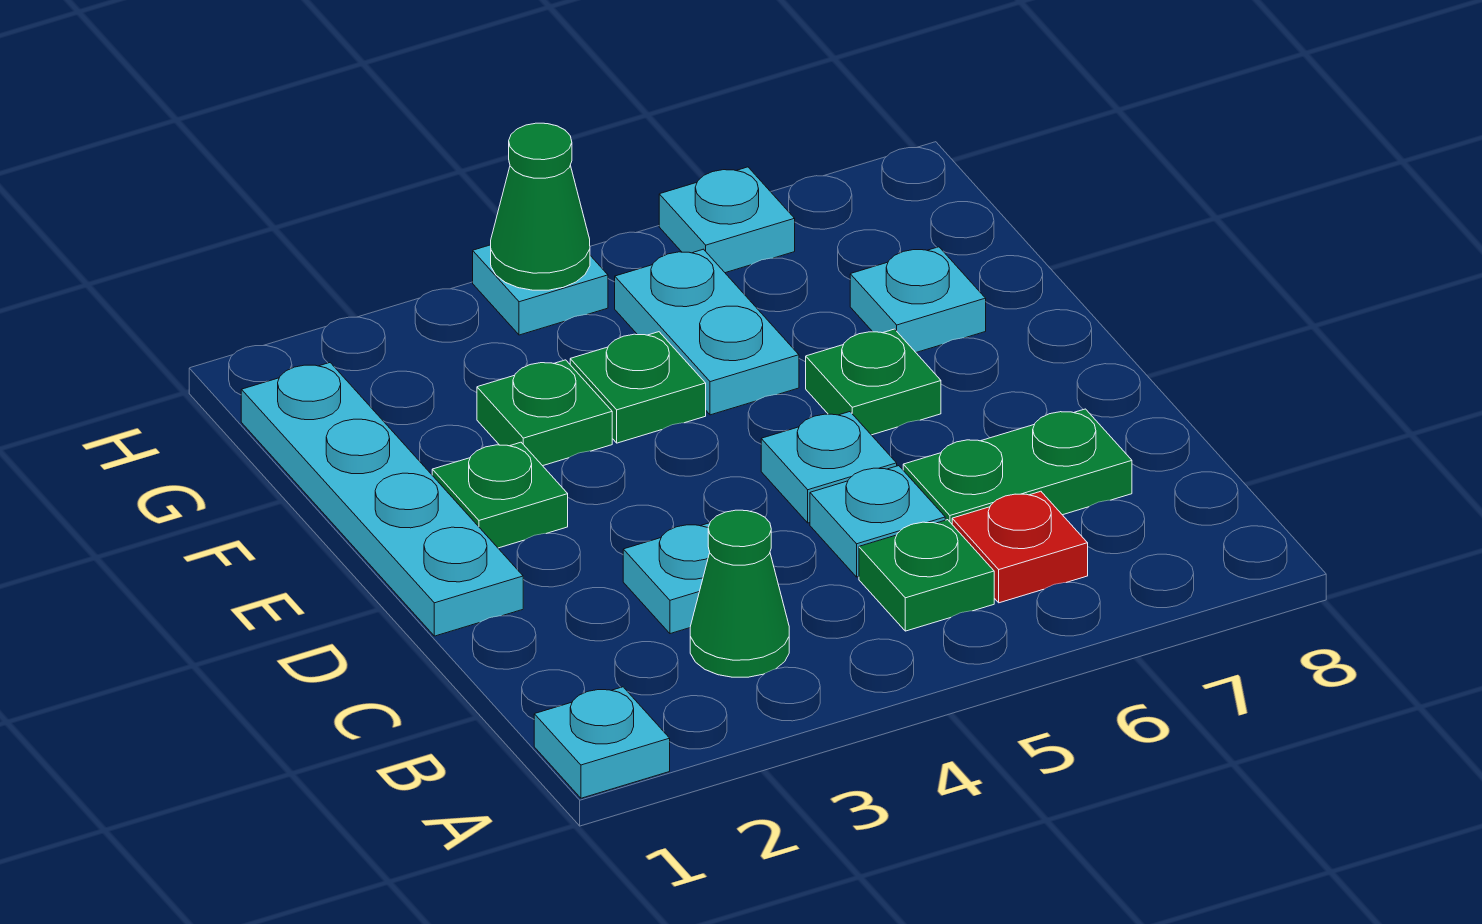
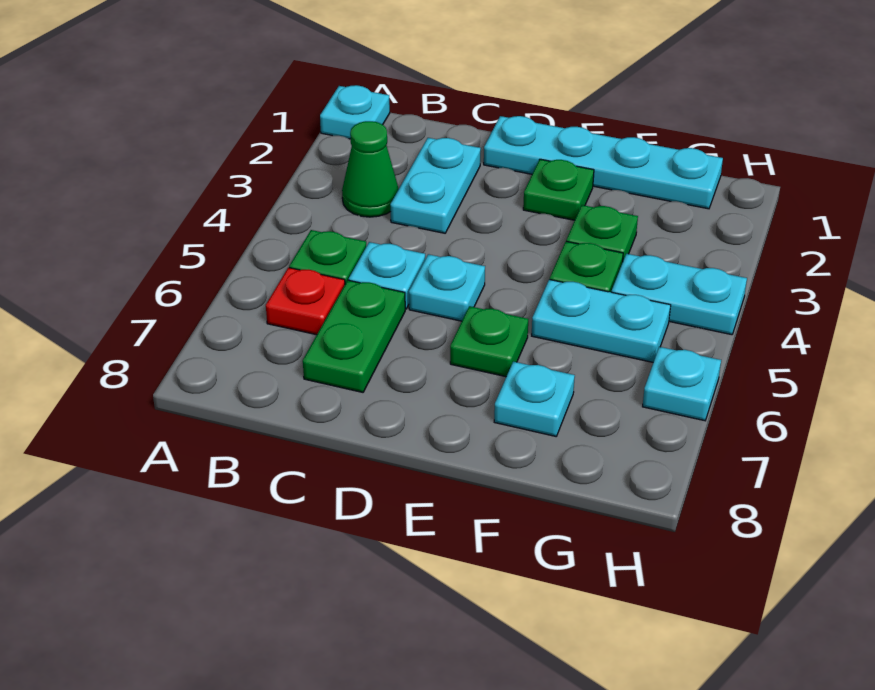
cyan plate C3 level 1 -> cyan plate C2:C3 level 1
cyan plate H4 level 1 -> cyan plate G4:H4 level 1
green cone H4 level 2 -> none

